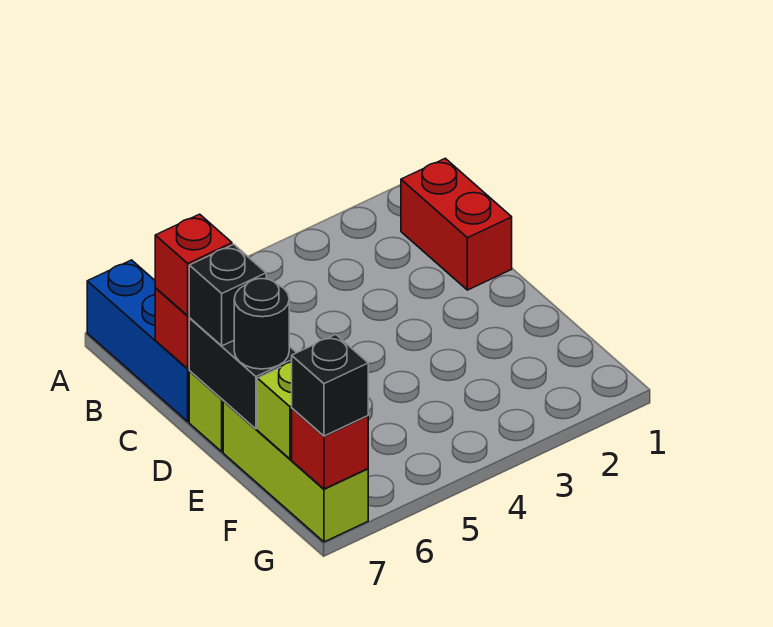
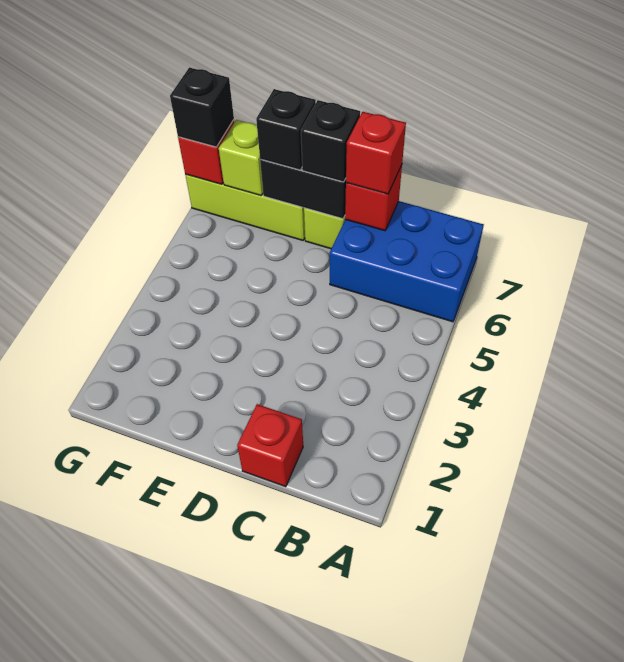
blue brick A7:C7 level 1 -> blue brick A6:C7 level 1
red brick B1:C1 level 1 -> red brick C1 level 1
black round brick E7 level 3 -> black brick E7 level 3

